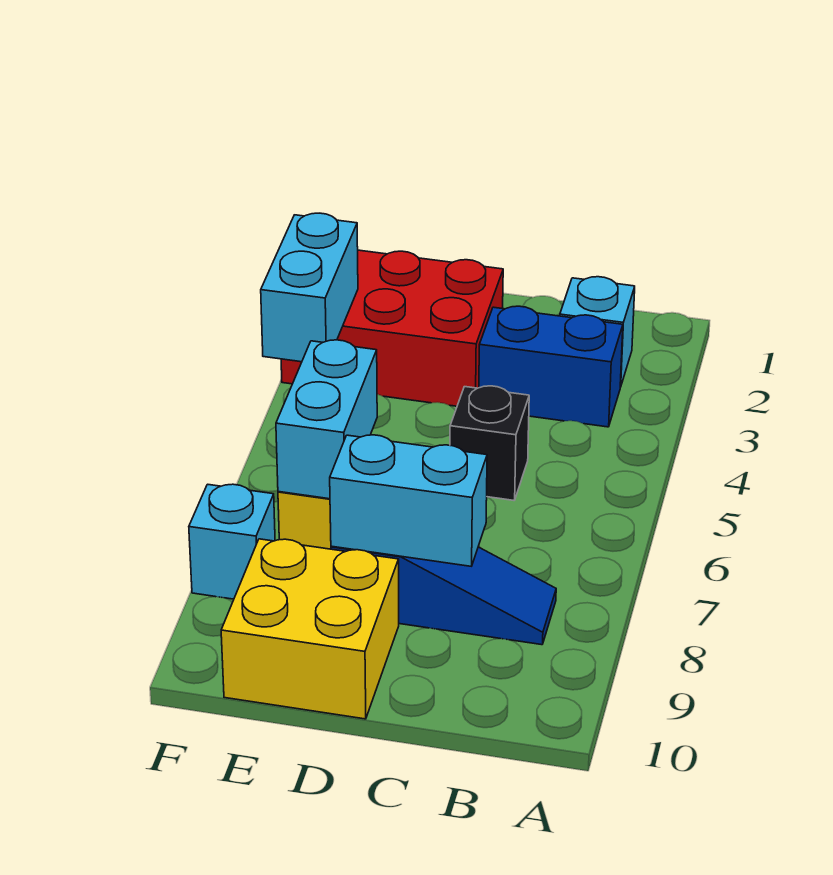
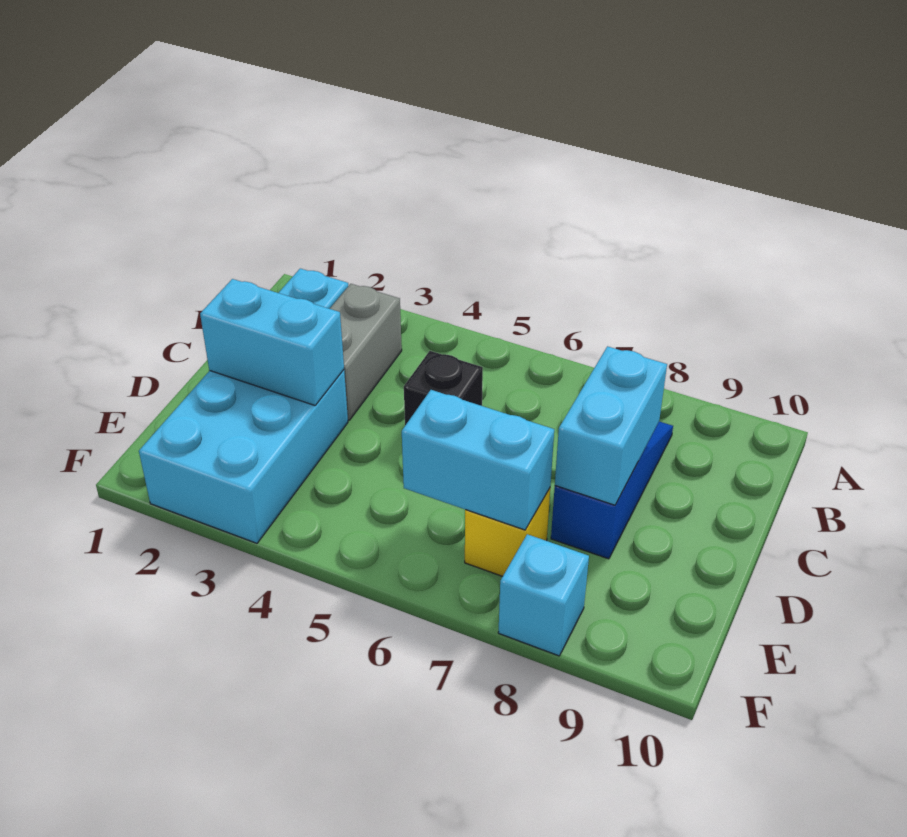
blue brick B3:C3 level 1 -> grey brick B3:C3 level 1
red brick D2:F3 level 1 -> cyan brick D2:F3 level 1
yellow brick D9:E10 level 1 -> none
cyan brick F3:F4 level 2 -> cyan brick D2:D3 level 2

